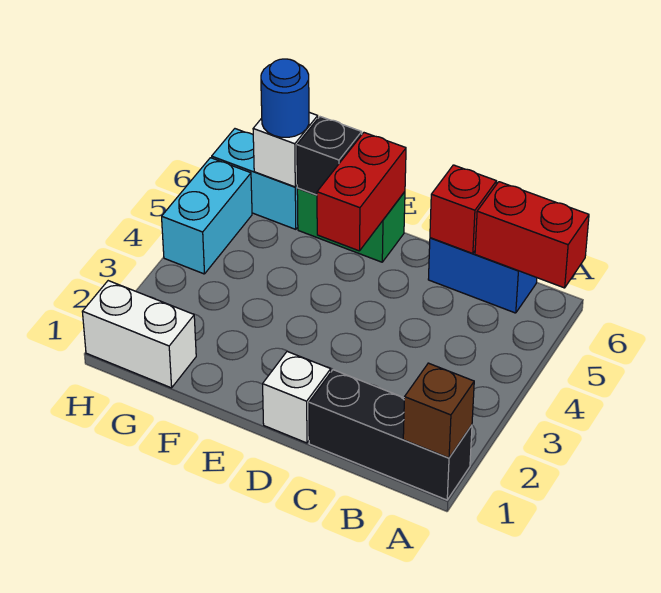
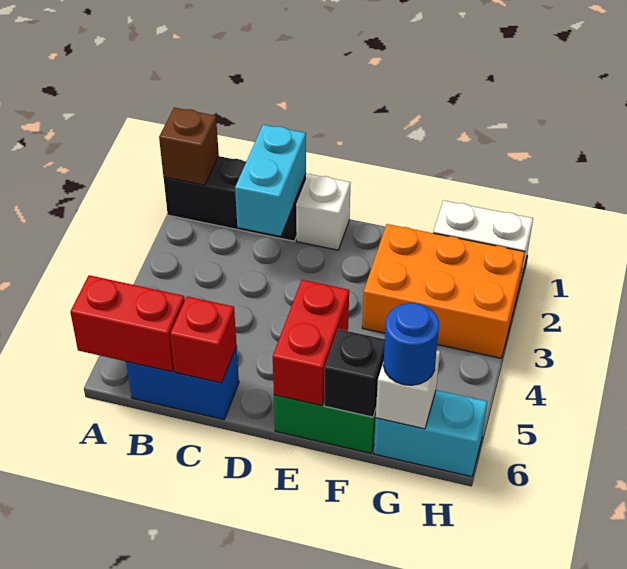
none -> orange brick F2:H3 level 1
cyan brick H4:H5 level 1 -> cyan brick C1:C2 level 2

